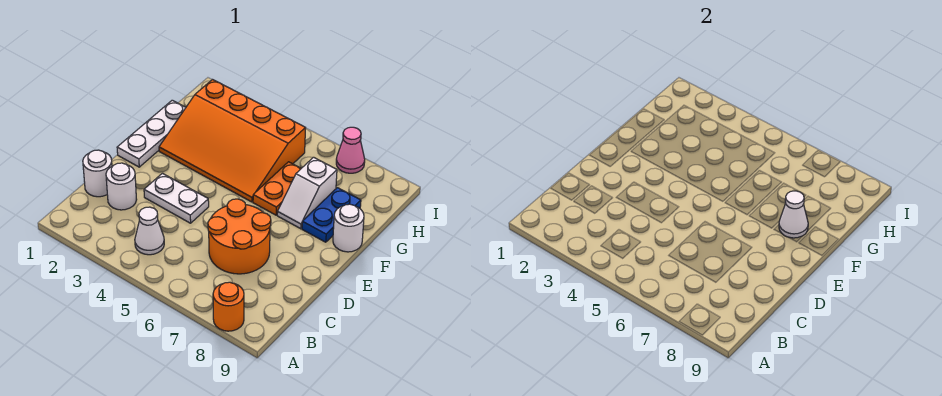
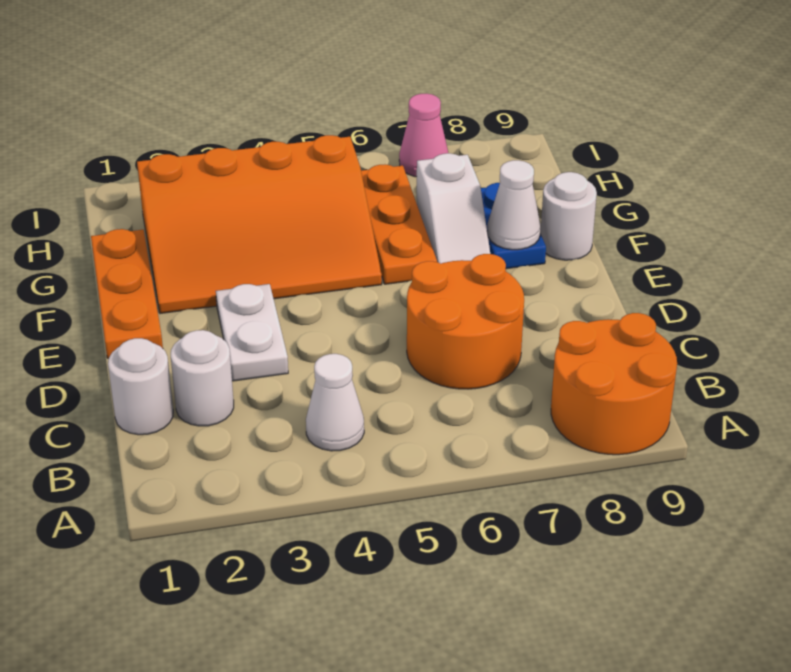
orange round brick A8 level 1 -> orange round brick A8:B9 level 1
white plate D3:D4 level 1 -> white plate D3:E3 level 1
white plate E1:G1 level 1 -> orange plate E1:G1 level 1
orange plate F6:G6 level 1 -> orange plate F6:H6 level 1

